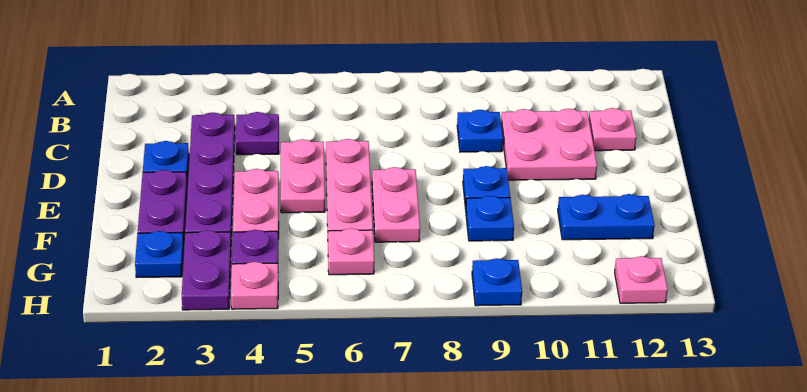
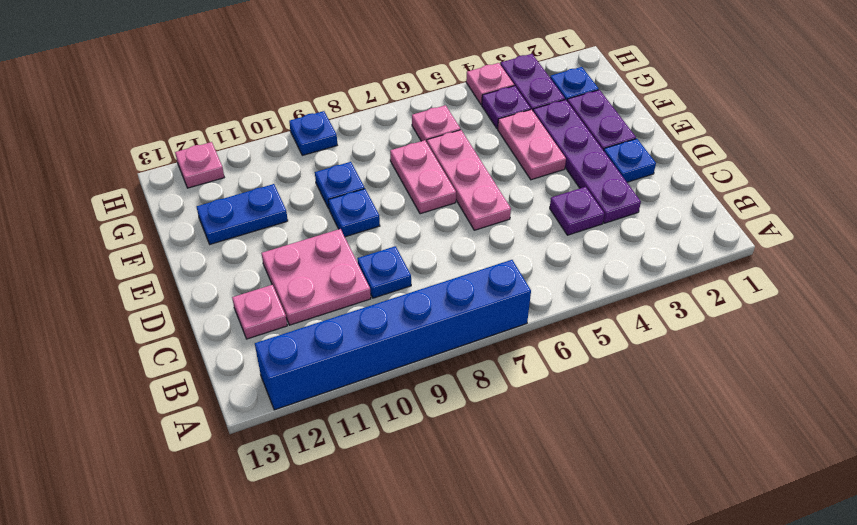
none -> blue brick A7:A12 level 1
pink plate D5:E5 level 1 -> none

